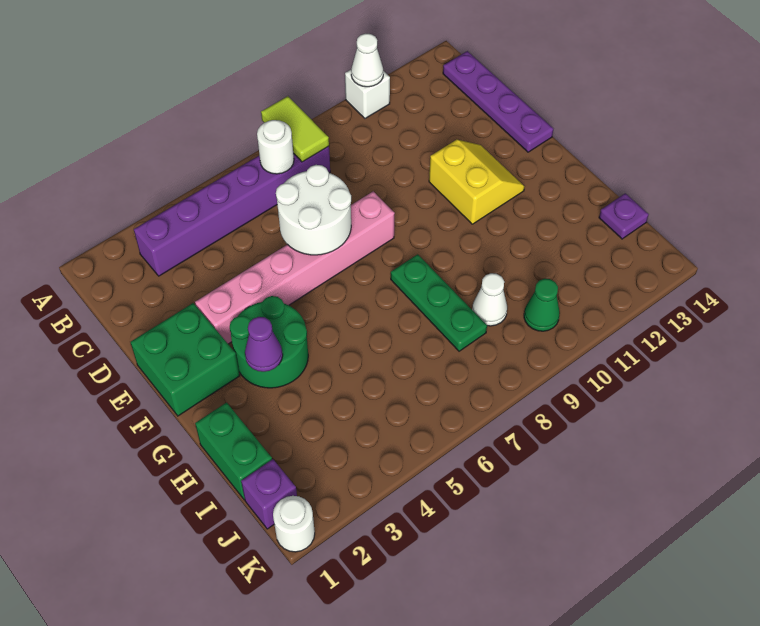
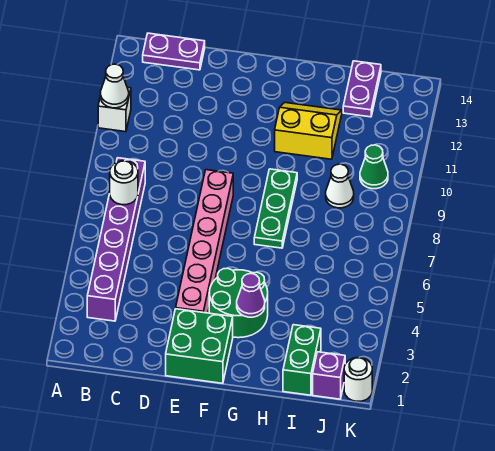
lime tile A8:B8 level 2 -> none
purple plate B14:E14 level 1 -> purple plate B14:C14 level 1
white round brick D6:E7 level 2 -> none
yellow slope E11:F12 level 1 top 11 -> yellow slope G11:H12 level 1 top 11
green plate G8:I8 level 1 -> green plate G7:G9 level 1
green brick H1:I1 level 1 -> green brick I1:I2 level 1
purple plate I14 level 1 -> purple plate I13:I14 level 1

